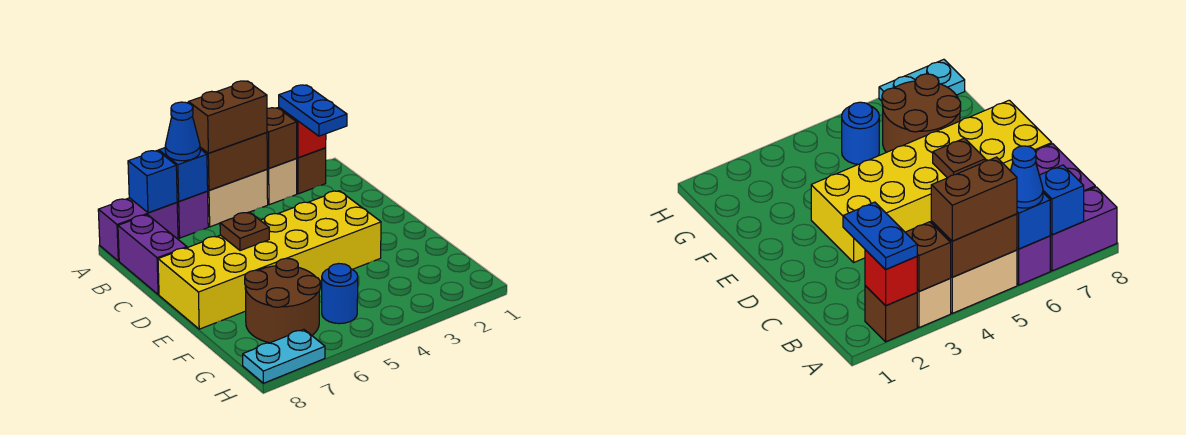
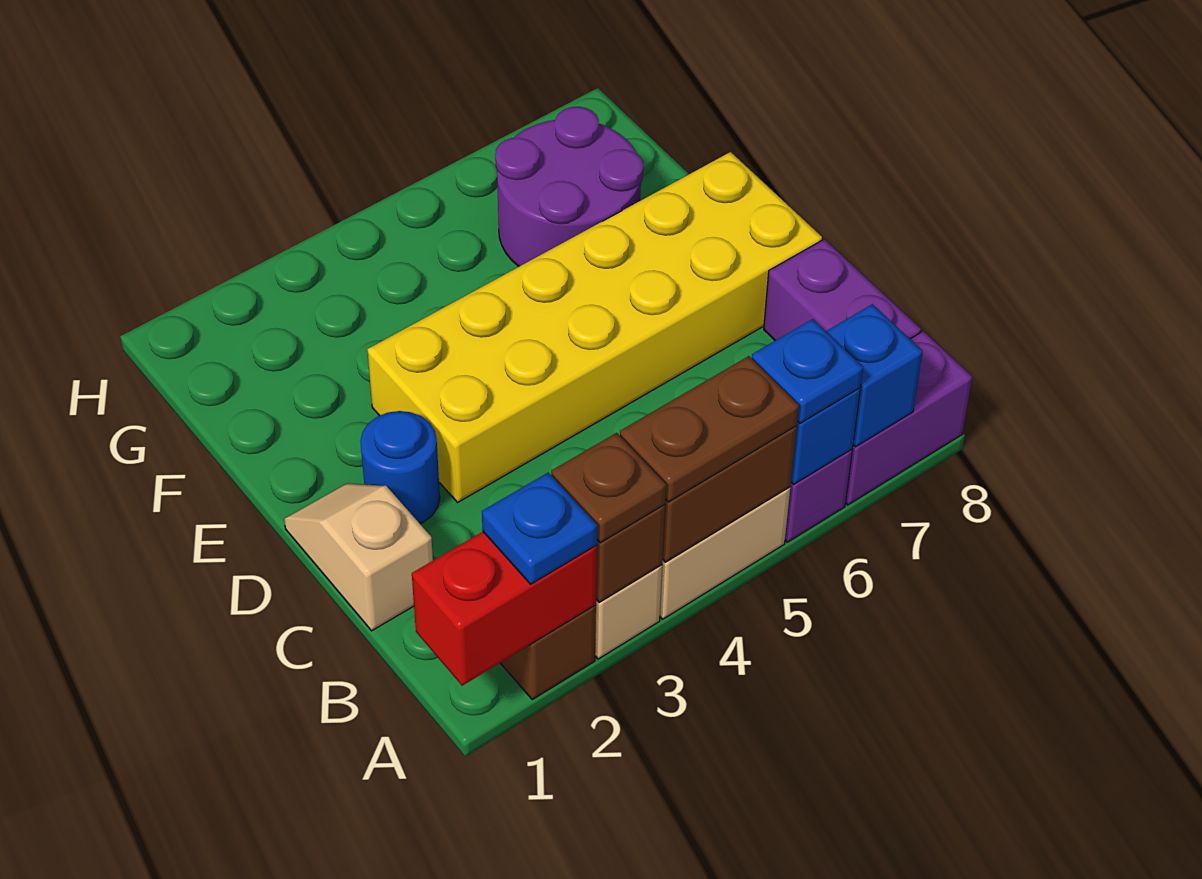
red brick A2 level 2 -> red brick A1:A2 level 2
blue plate A2:B2 level 3 -> blue plate A2 level 3
brown brick A4:A5 level 3 -> brown plate A4:A5 level 3
blue cone A6 level 3 -> blue plate A6 level 3
none -> tan slope C1:D1 level 1 top C
brown plate D6 level 2 -> brown plate A3 level 3
brown round brick F6:G7 level 1 -> purple round brick F6:G7 level 1
blue round brick G5 level 1 -> blue round brick D2 level 1
cyan plate H7:H8 level 1 -> none

